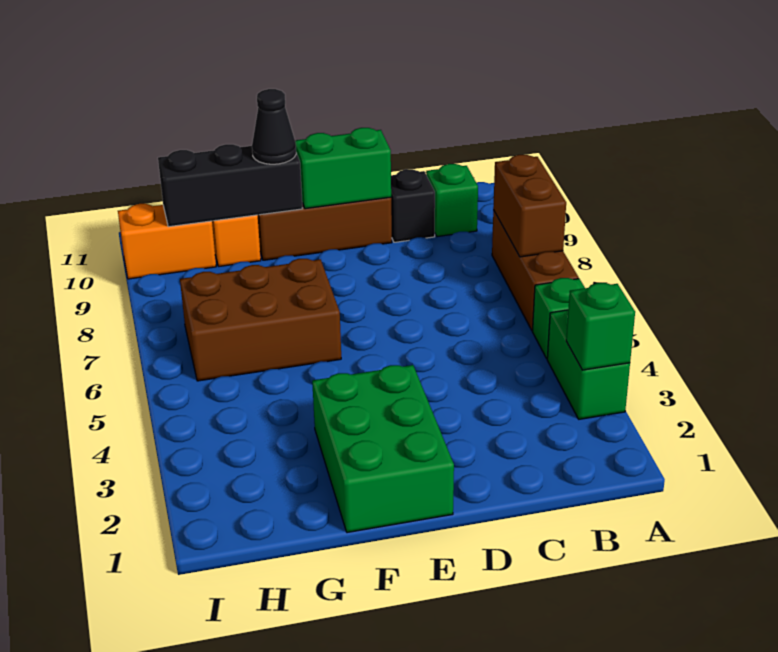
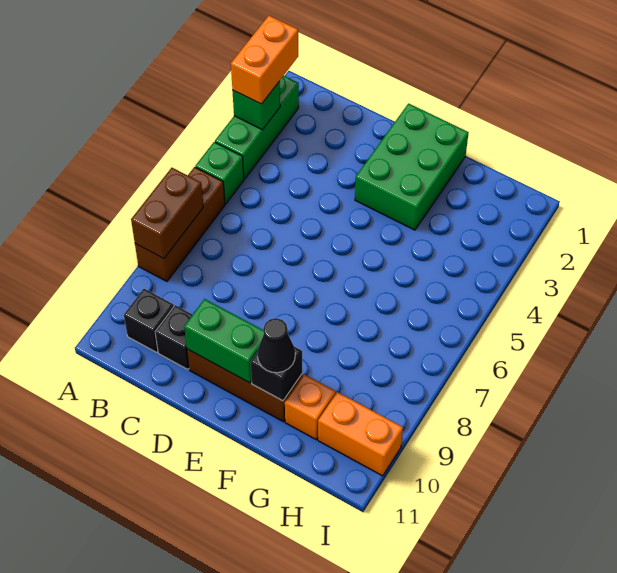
none -> orange brick A2:A3 level 3
green brick A3:A4 level 1 -> green brick A2:A4 level 1
green brick B10 level 1 -> black brick B10 level 1
brown brick F6:H7 level 1 -> none
black brick F10:H10 level 2 -> black brick F10 level 2

